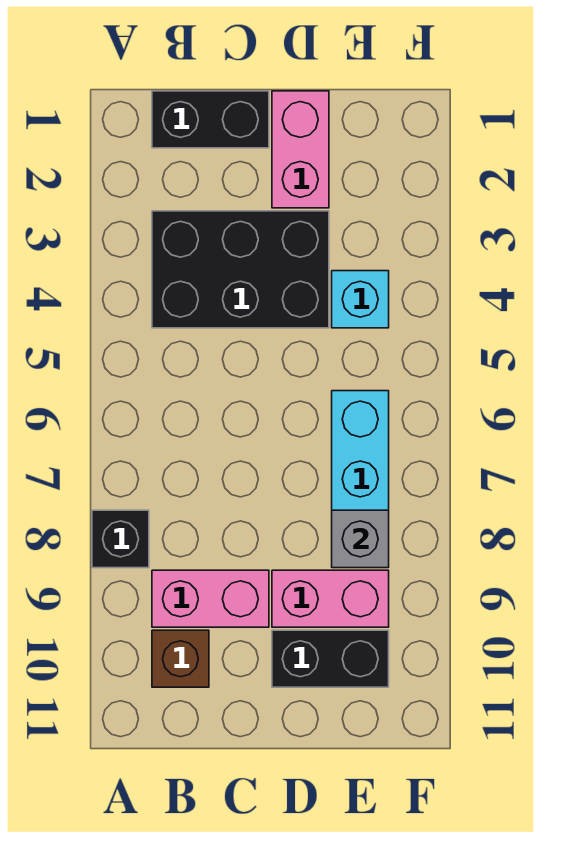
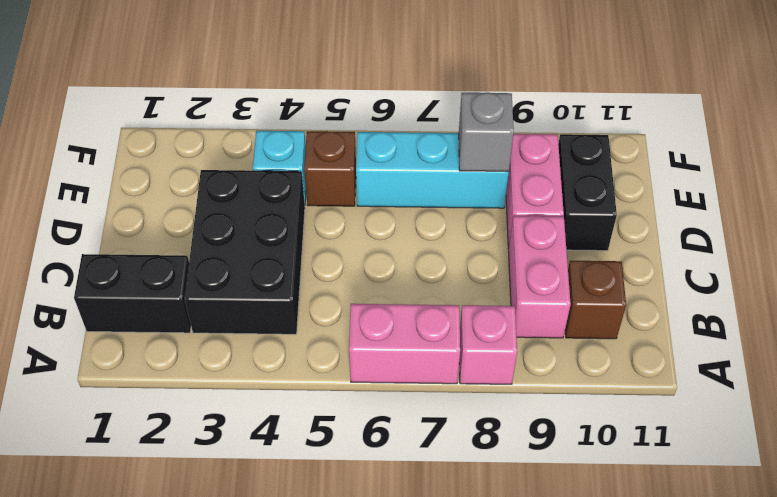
black brick A8 level 1 -> pink brick A8 level 1
black brick B1:C1 level 1 -> black brick B1:B2 level 1
pink brick D1:D2 level 1 -> pink brick A6:A7 level 1
none -> brown brick E5 level 1

